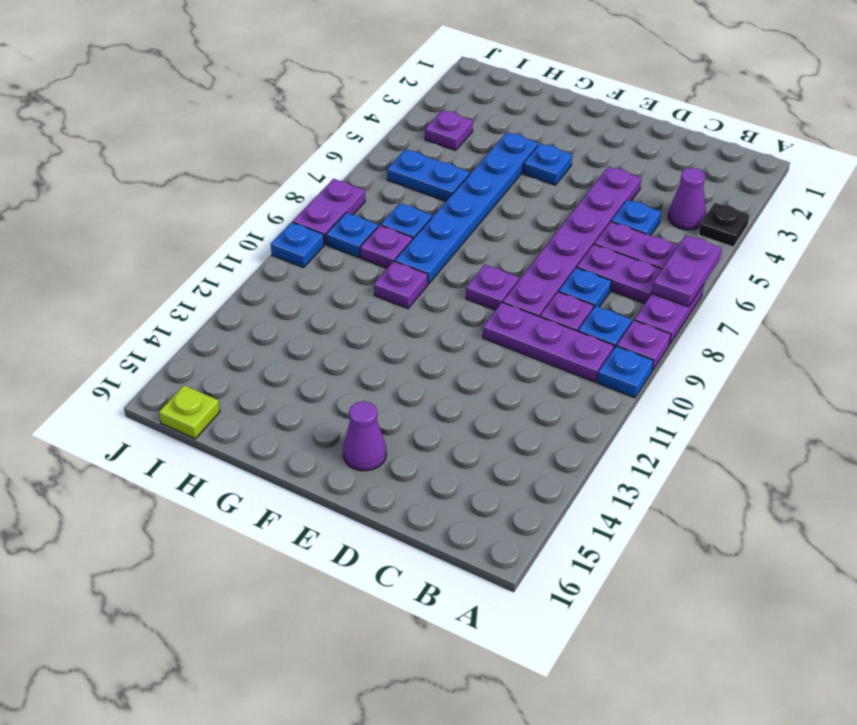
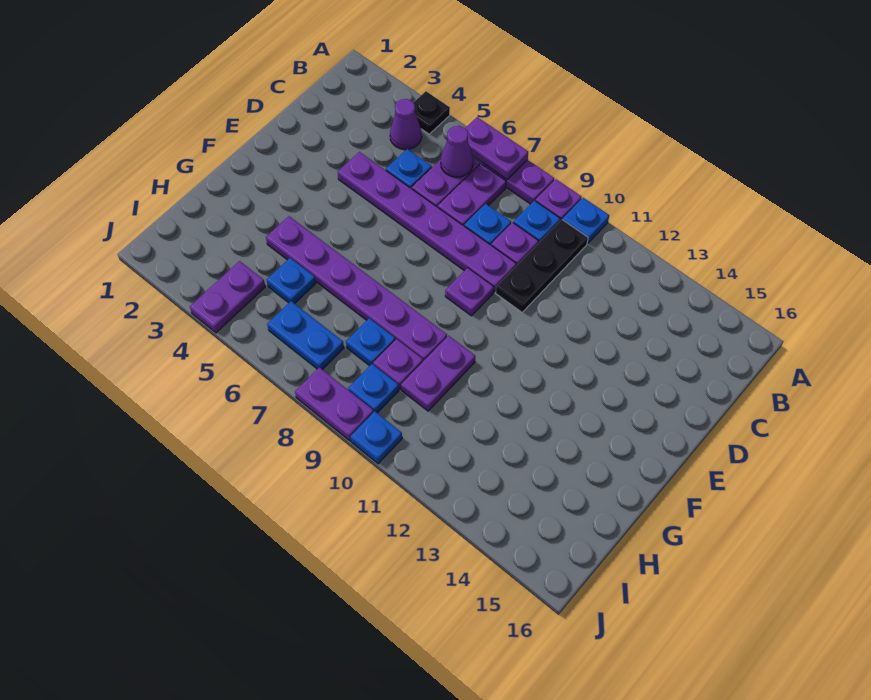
purple plate B10:D10 level 1 -> black plate B10:D10 level 1
purple cone E15 level 1 -> purple cone B6 level 2
blue plate F4 level 1 -> blue plate H5 level 1
blue plate G4:G9 level 1 -> purple plate G4:G9 level 1
purple plate G10 level 1 -> purple plate G10:H10 level 1
blue plate H6:I6 level 1 -> blue plate I6:I7 level 1
purple plate I4 level 1 -> purple plate I4:J4 level 1
lime plate I16 level 1 -> none

